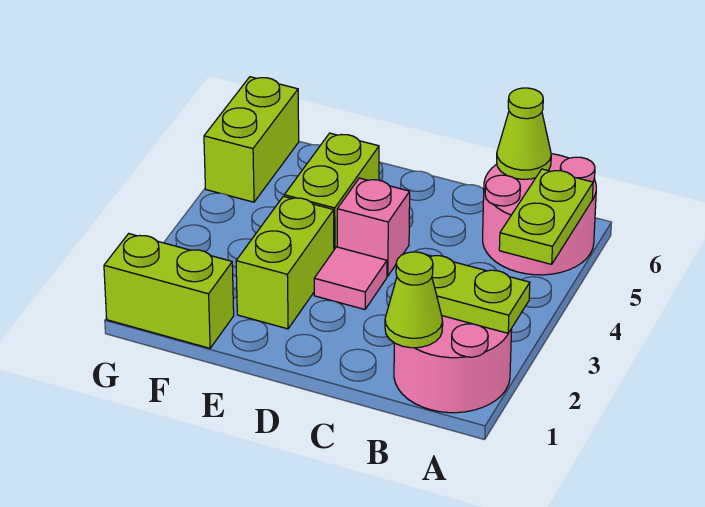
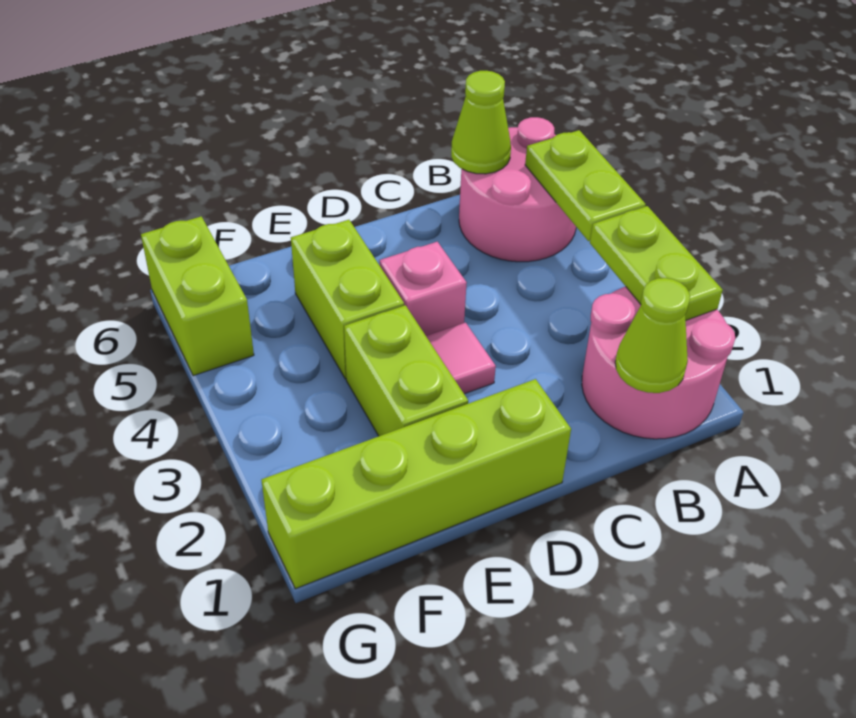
lime plate A2:B2 level 2 -> lime plate A2:A3 level 2
lime brick F1:G1 level 1 -> lime brick D1:G1 level 1

